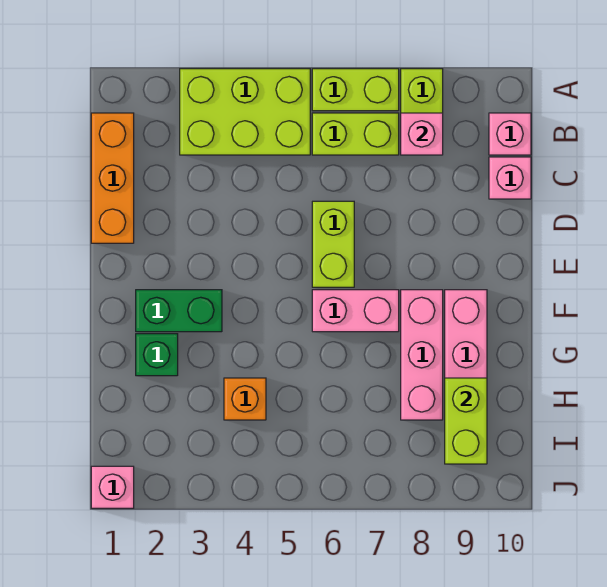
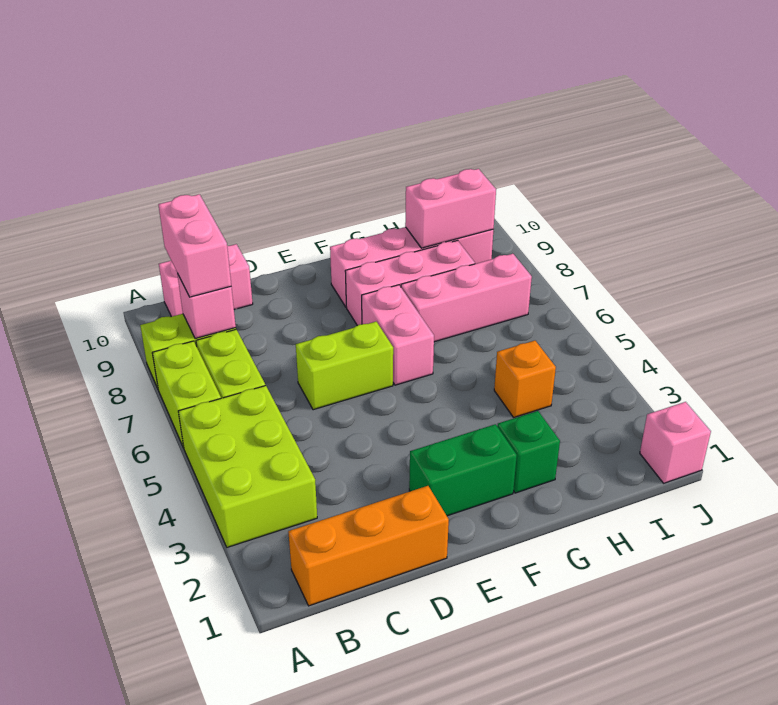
none -> pink brick B8:B9 level 3
green brick F2:F3 level 1 -> green brick E2:F2 level 1
none -> pink brick G7:I7 level 1
lime brick H9:I9 level 2 -> pink brick H9:I9 level 2

